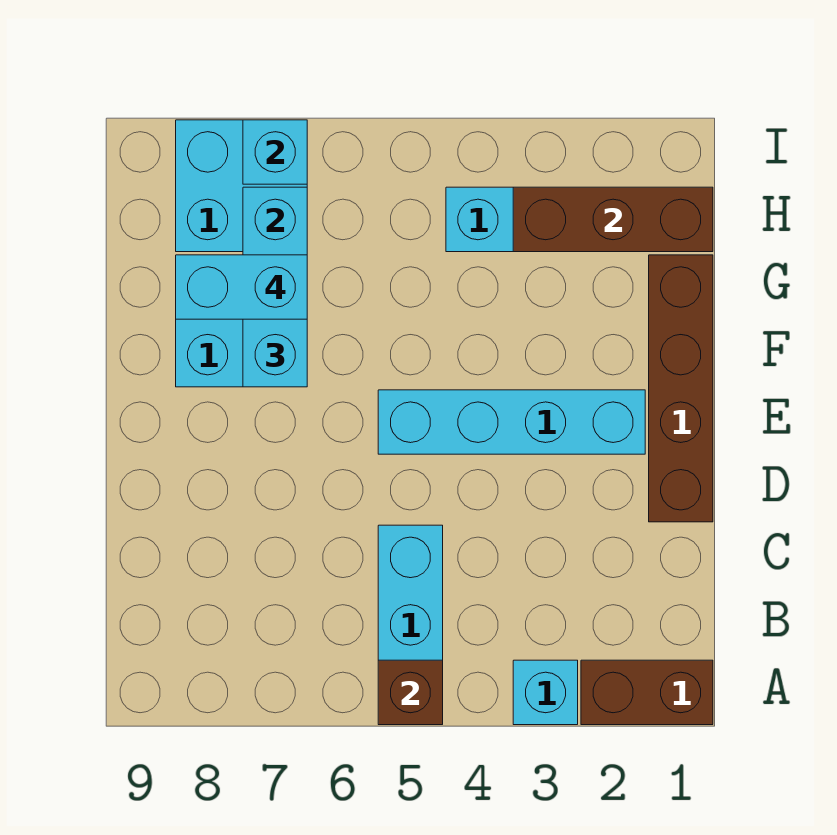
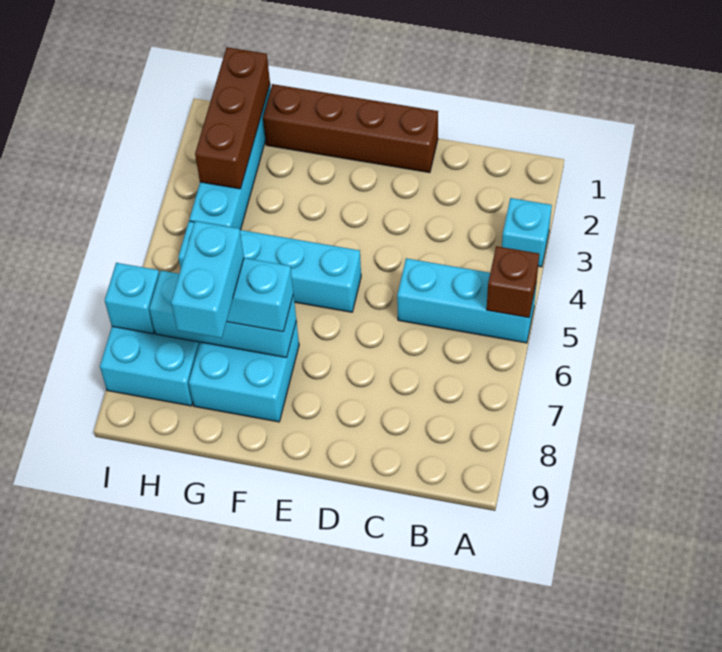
brown brick A1:A2 level 1 -> none
cyan brick E2:E5 level 1 -> cyan brick E5:H5 level 1

